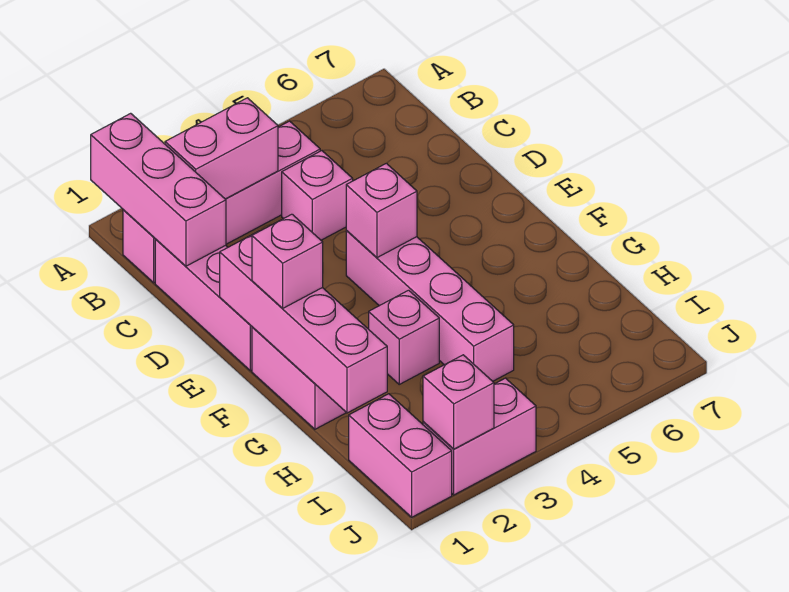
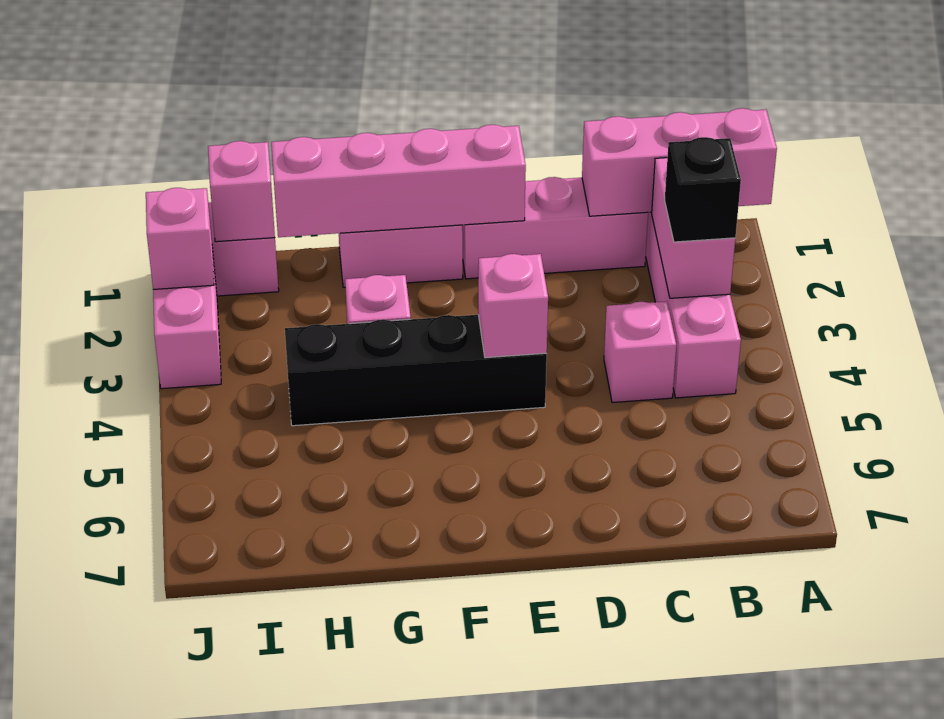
none -> black brick B3 level 3
pink brick E4:H4 level 1 -> black brick E4:H4 level 1
pink brick F1 level 3 -> pink brick I1 level 2

